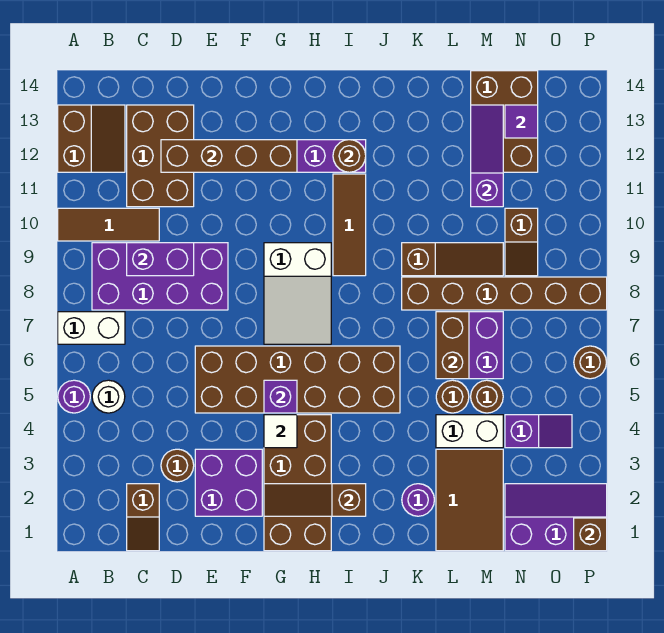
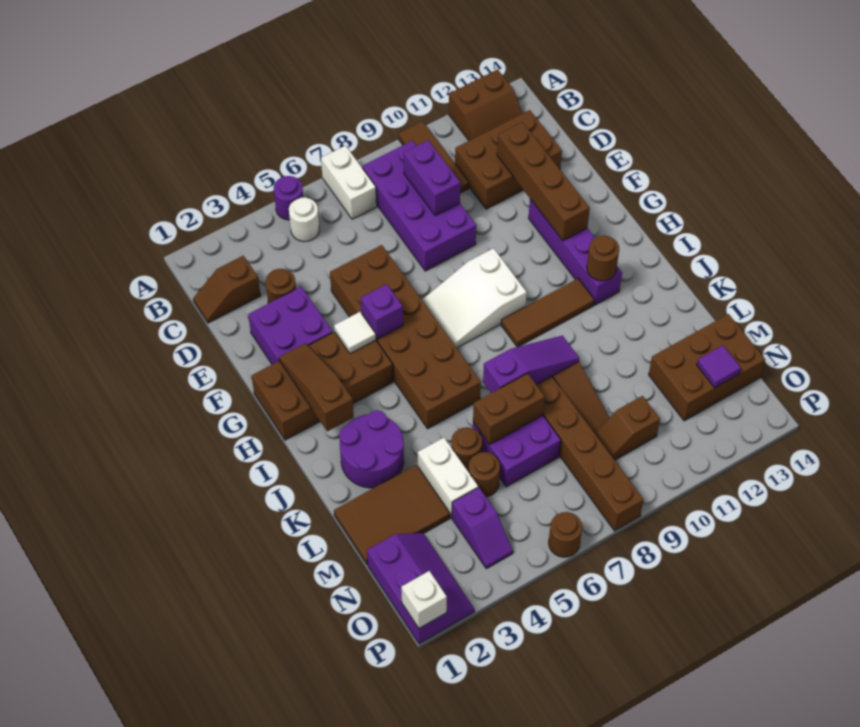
purple round brick K2 level 1 -> purple round brick J2:K3 level 1
purple slope M11:M13 level 2 top 11 -> purple slope K7:K9 level 2 top 7
brown brick P1 level 2 -> white brick P1 level 2

